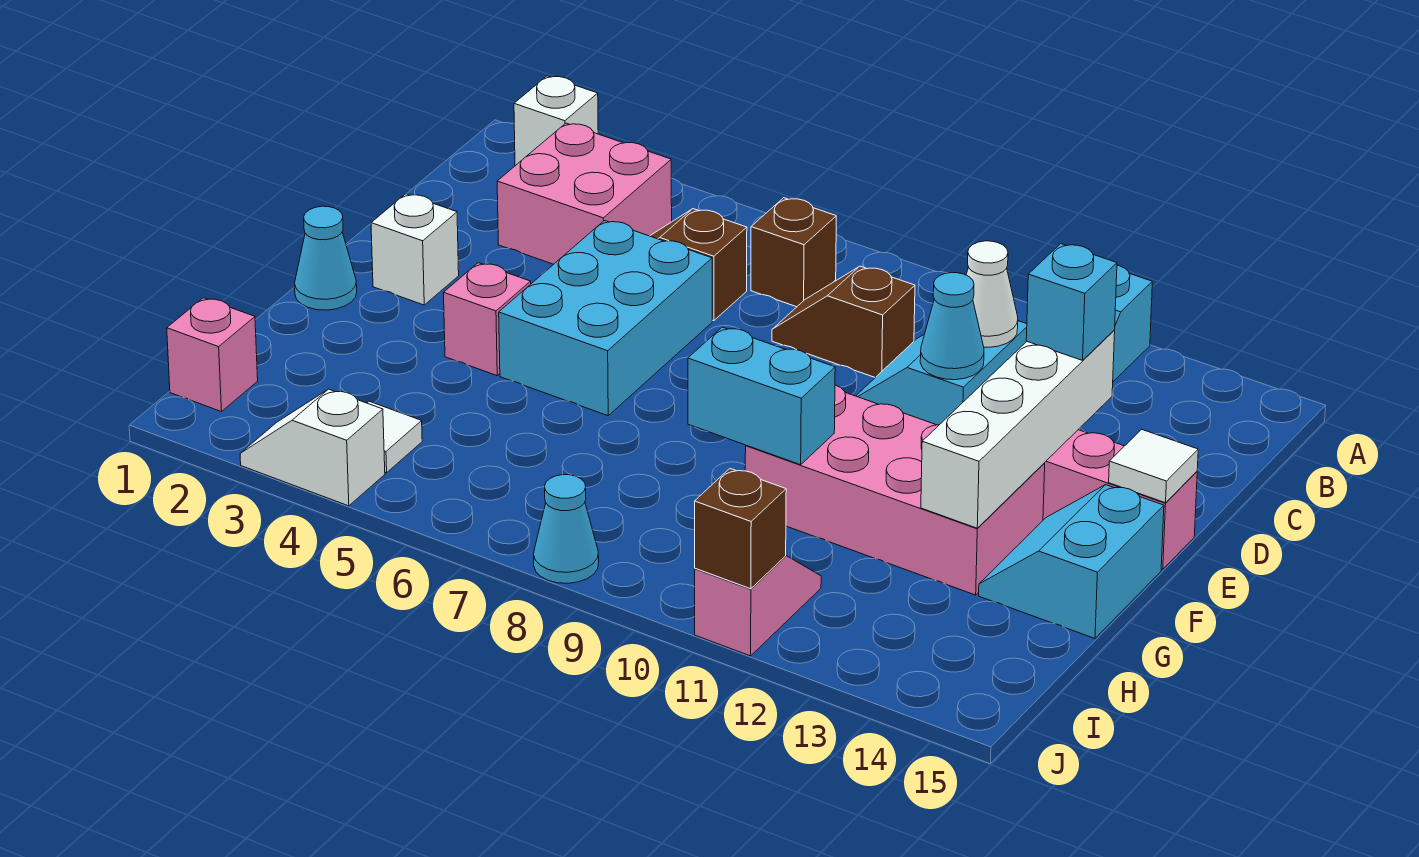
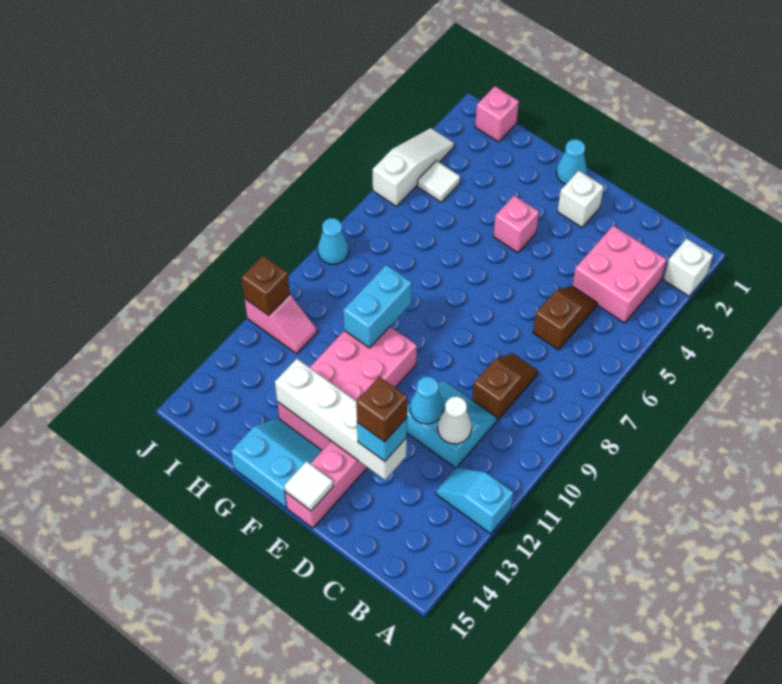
brown brick B7 level 1 -> brown brick D13 level 4
cyan brick D5:F6 level 1 -> none
white slope J3:J4 level 1 top 4 -> white slope J3:J5 level 1 top 5

